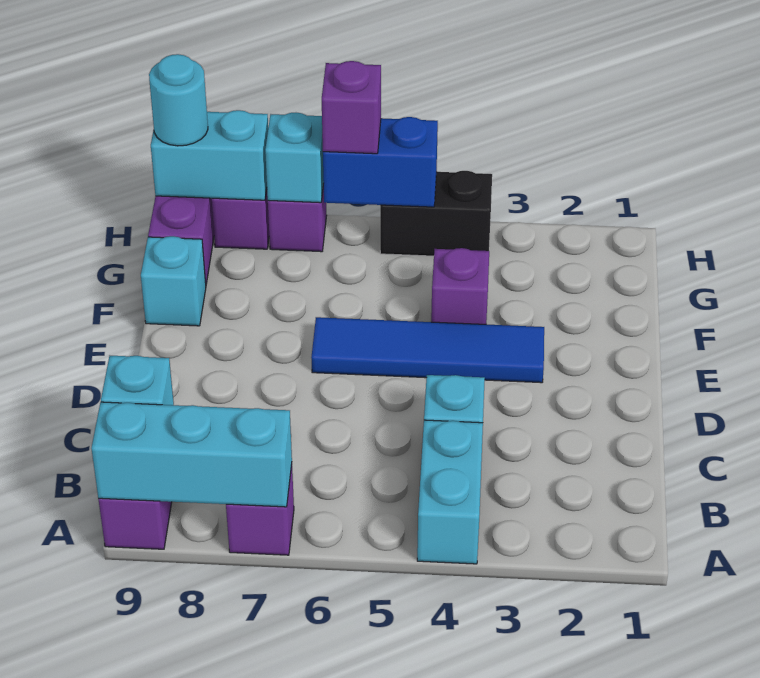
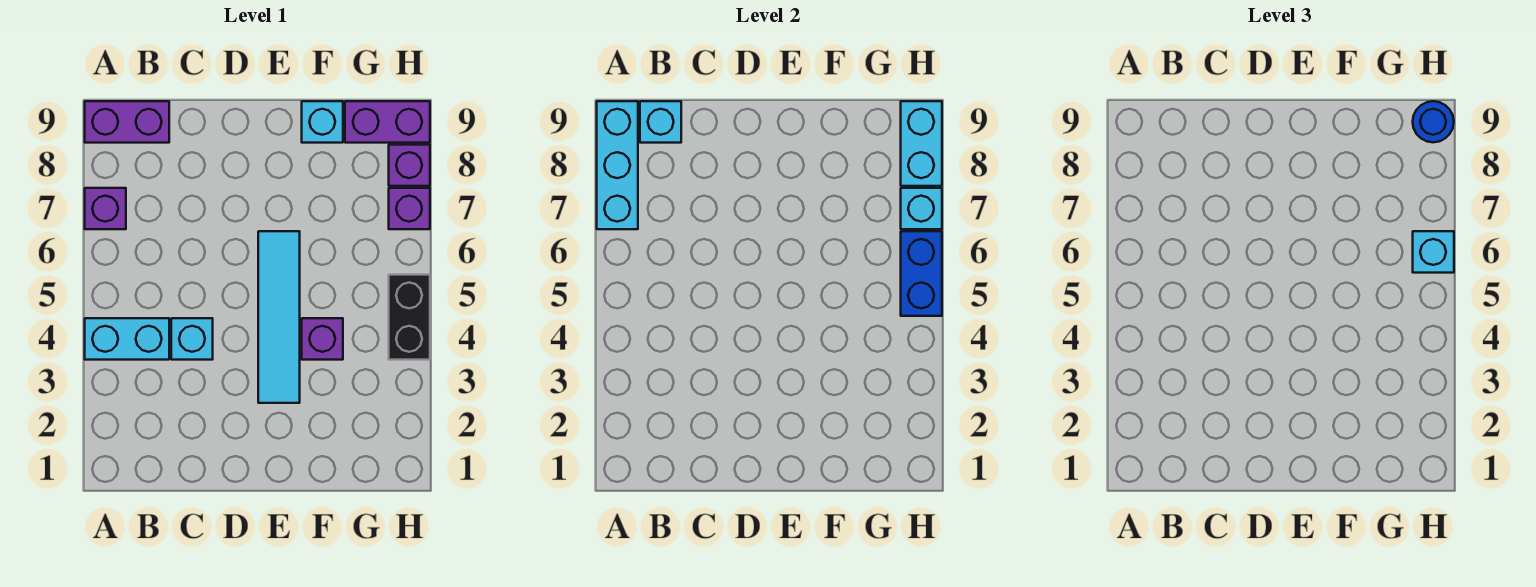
blue tile E3:E6 level 1 -> cyan tile E3:E6 level 1
purple brick H6 level 3 -> cyan brick H6 level 3
cyan round brick H9 level 3 -> blue round brick H9 level 3

